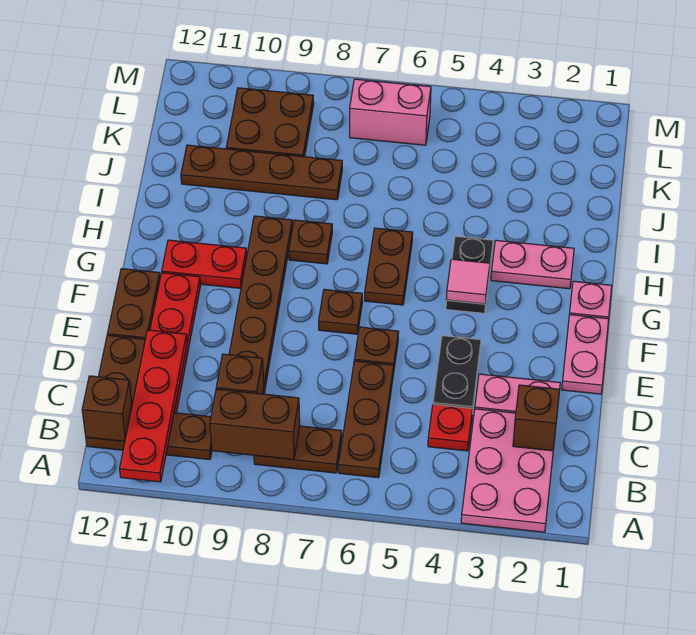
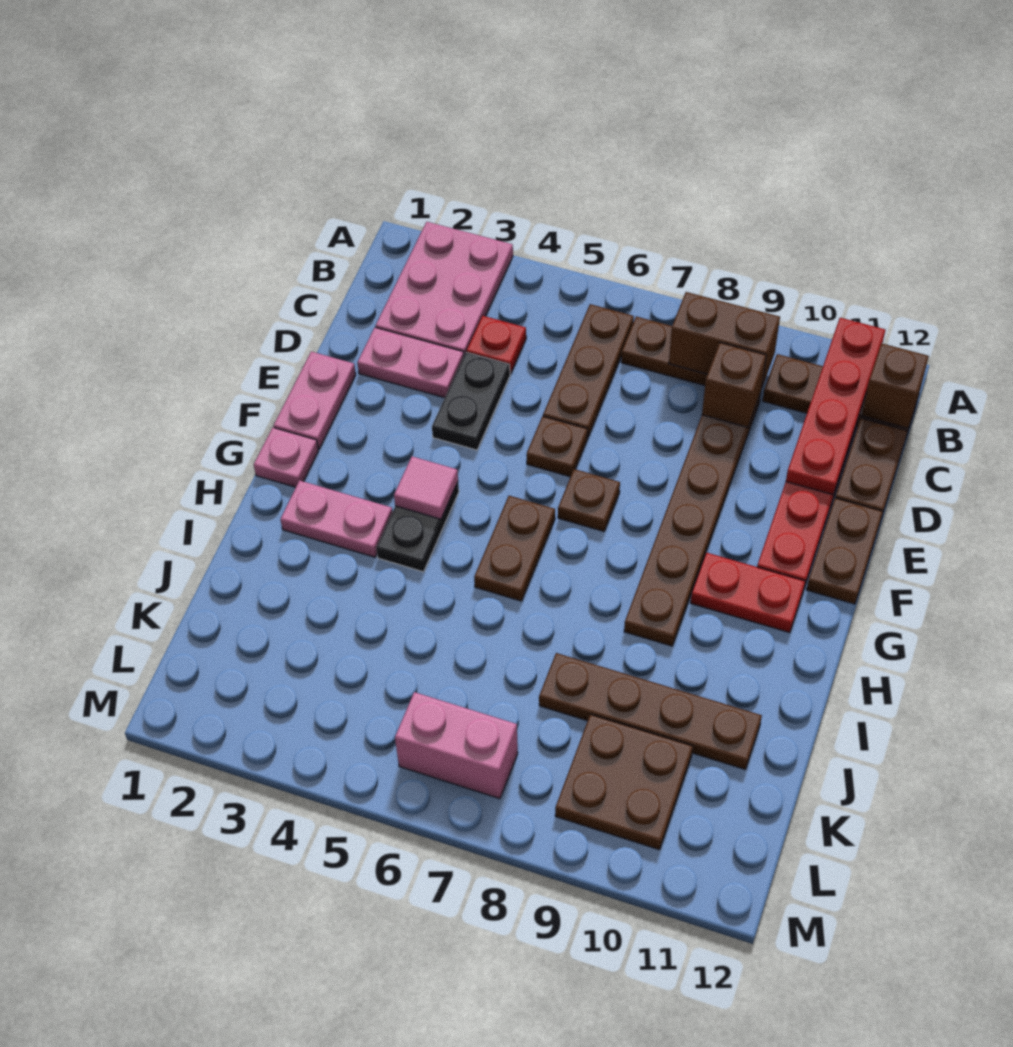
brown brick C2 level 2 -> none
brown plate H8 level 1 -> none

